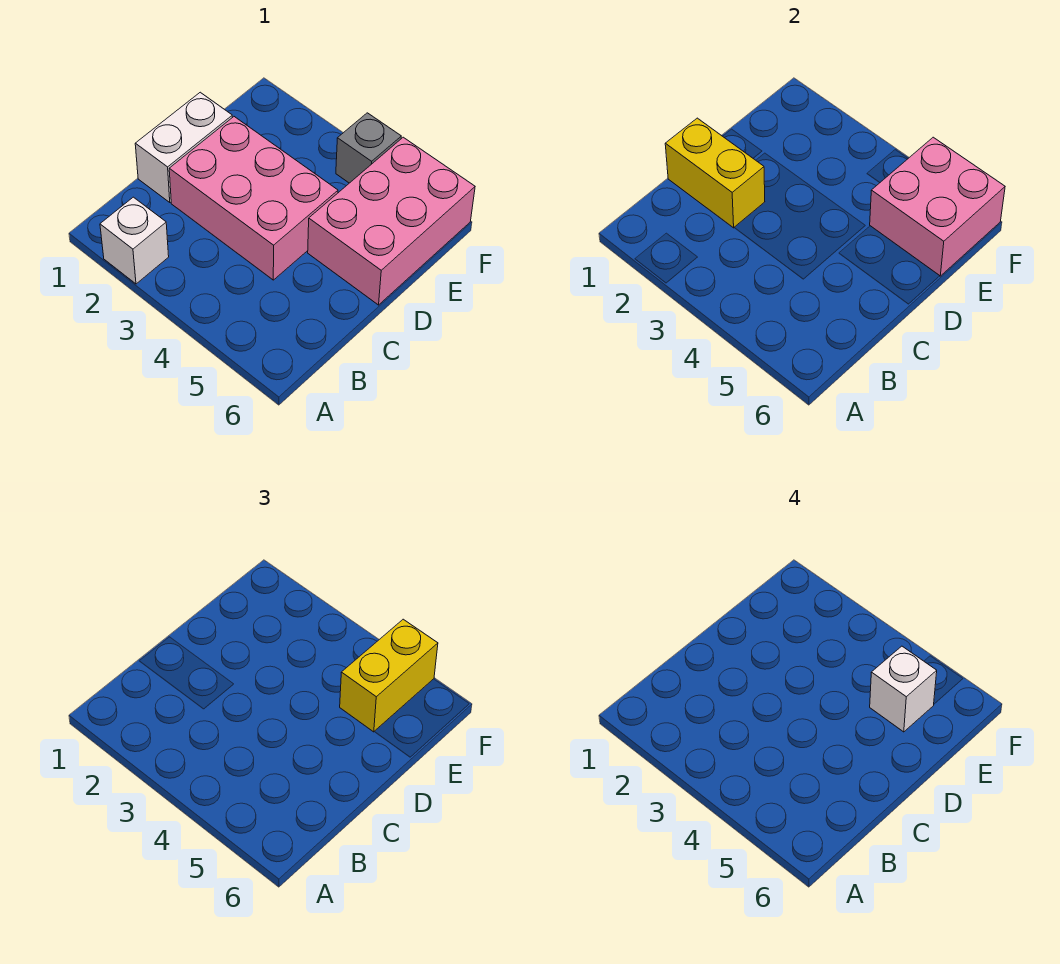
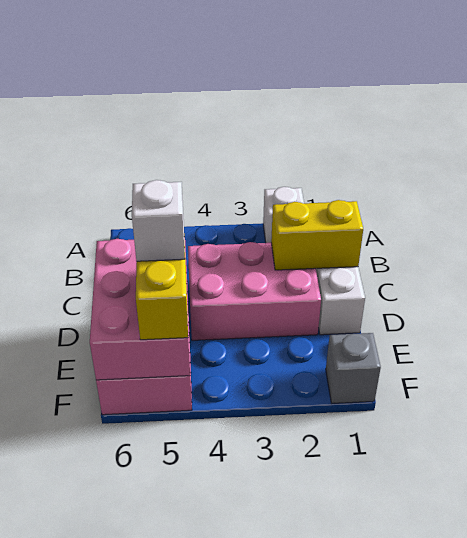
pink brick E5:F6 level 2 -> pink brick D5:F6 level 2
grey brick F4 level 1 -> grey brick F1 level 1

